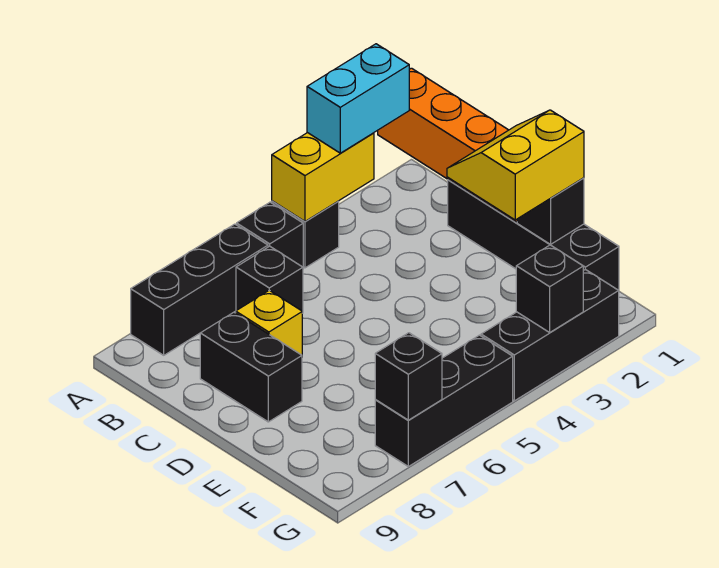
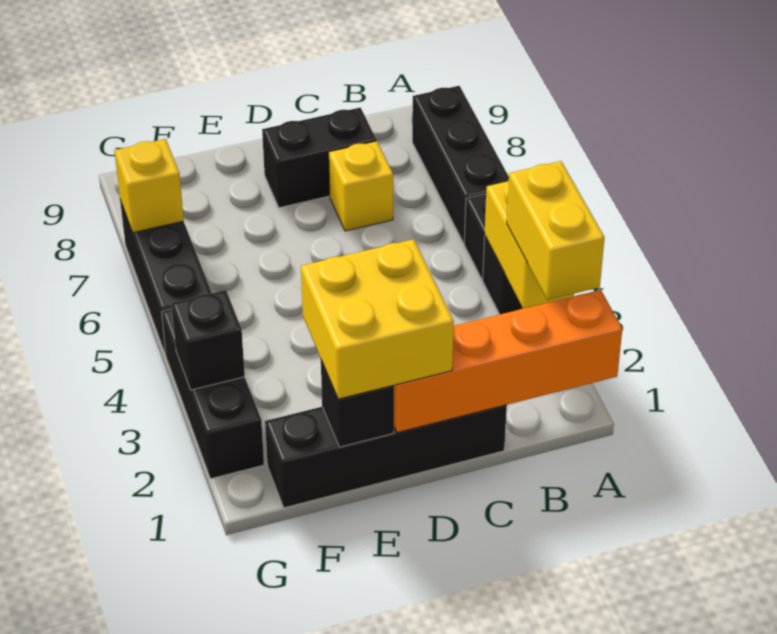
cyan brick A2:A3 level 3 -> yellow brick A2:A3 level 3
black brick B6 level 1 -> none
yellow slope D1:E2 level 3 top E -> yellow brick D1:E2 level 3
black brick G7 level 2 -> yellow brick G7 level 2

